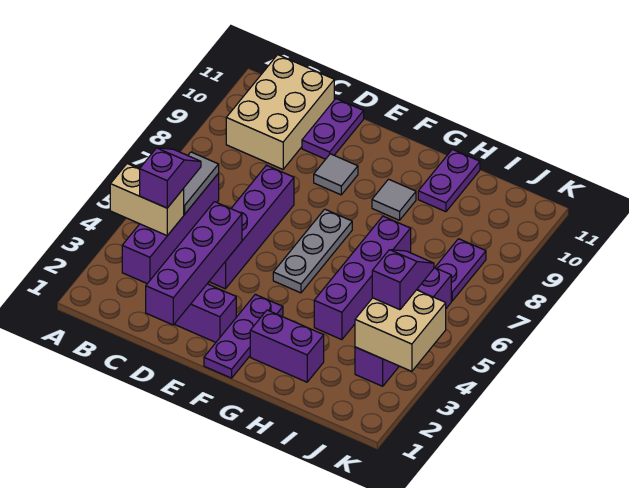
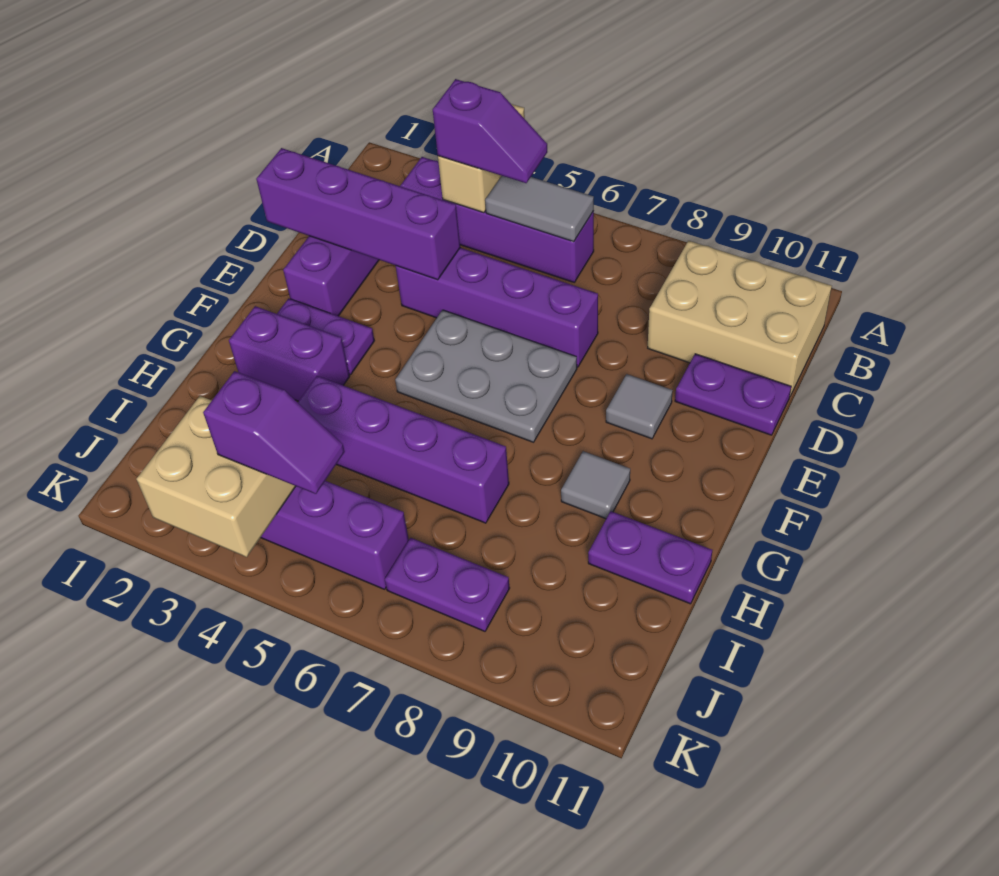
purple plate F1:F3 level 1 -> purple plate F2:F3 level 1
grey plate F5:F7 level 1 -> grey plate E5:F7 level 1
purple brick G2:H2 level 1 -> purple brick G2:G3 level 1

